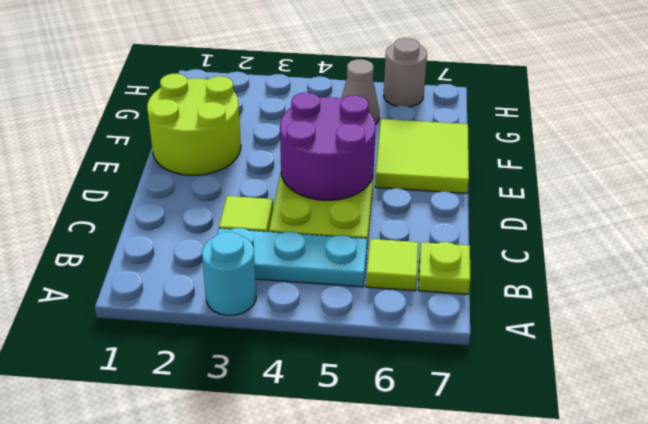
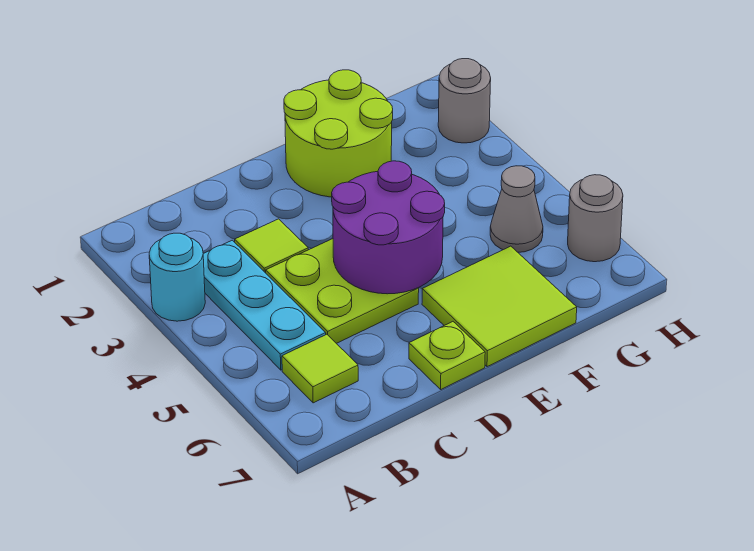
lime plate B7 level 1 -> lime plate D7 level 1
none -> grey round brick H2 level 1

